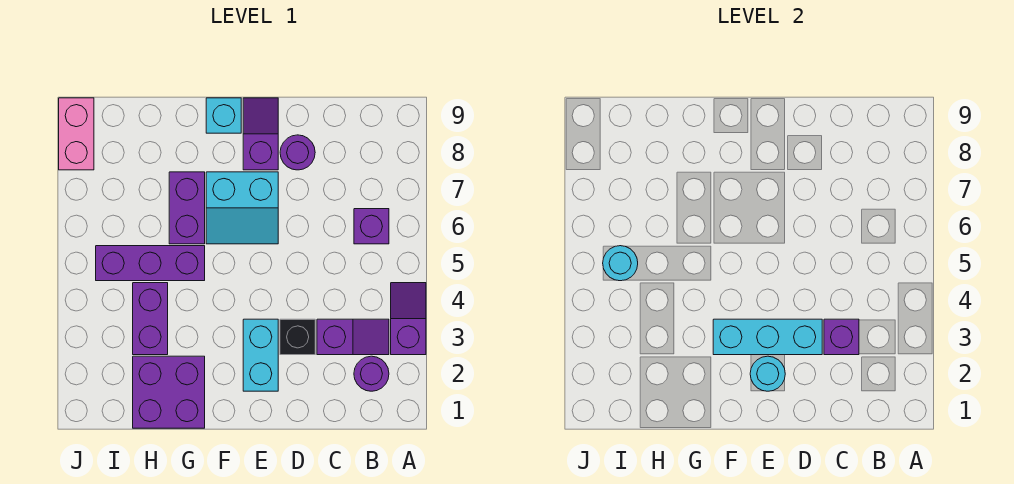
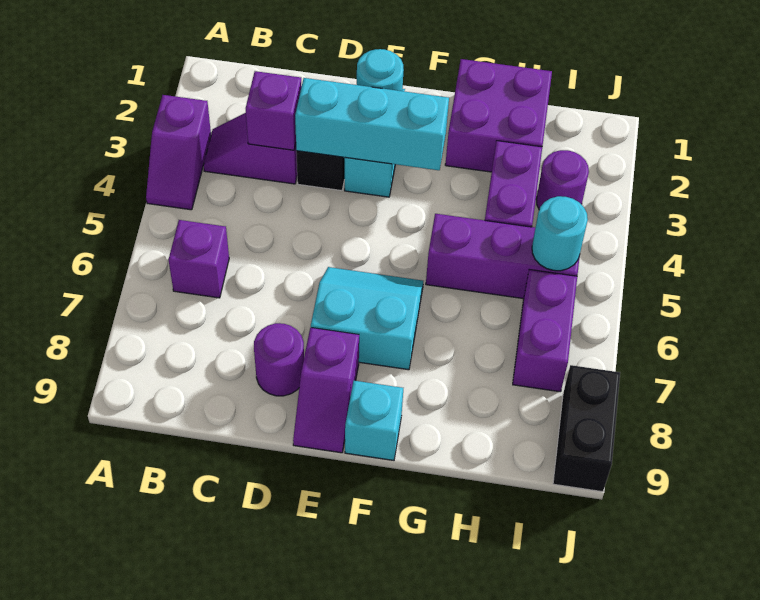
purple round brick B2 level 1 -> purple round brick I3 level 1
purple brick G6:G7 level 1 -> purple brick I6:I7 level 1
pink brick J8:J9 level 1 -> black brick J8:J9 level 1

